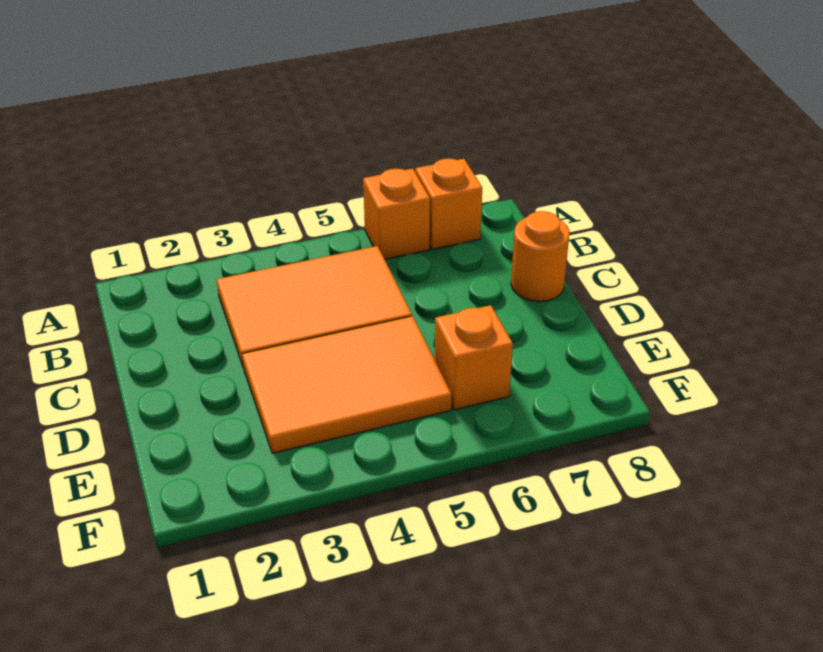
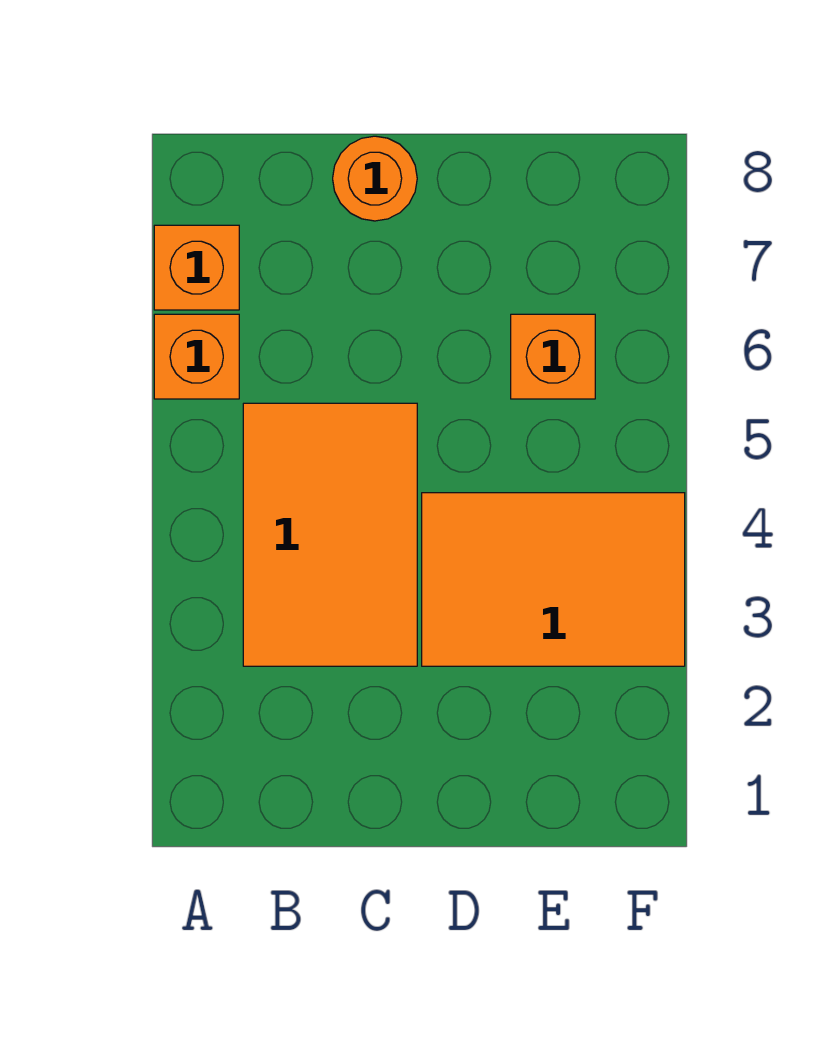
orange tile D3:E5 level 1 -> orange tile D3:F4 level 1

